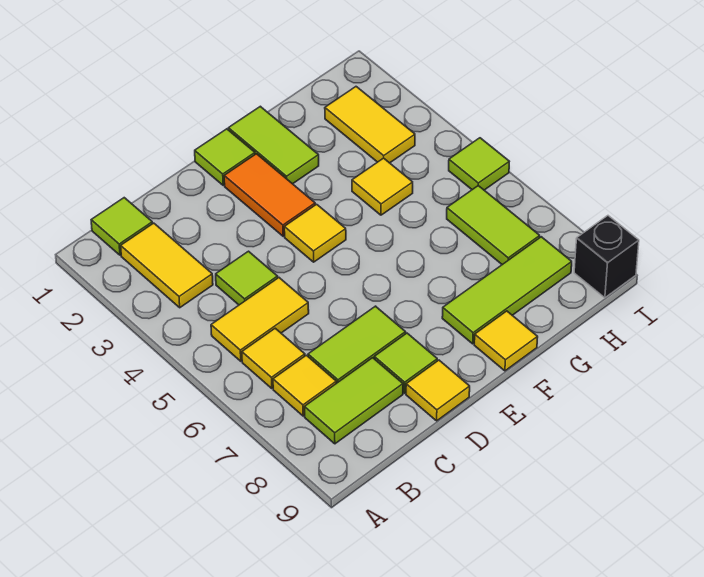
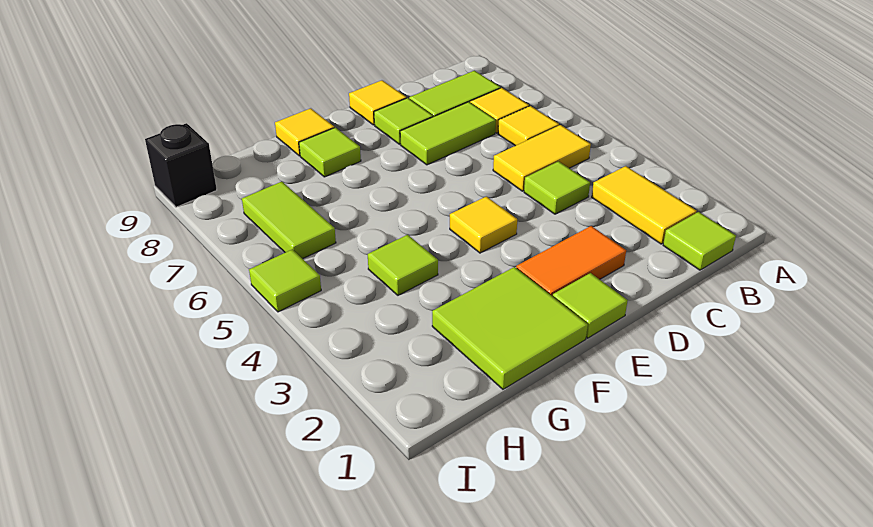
orange tile E2:E3 level 1 -> orange tile D2:E2 level 1
lime tile F1:F2 level 1 -> lime tile F1:G2 level 1
lime tile F8:H8 level 1 -> lime tile F8 level 1
yellow tile G4 level 1 -> lime tile G4 level 1
yellow tile H2:H3 level 1 -> none

